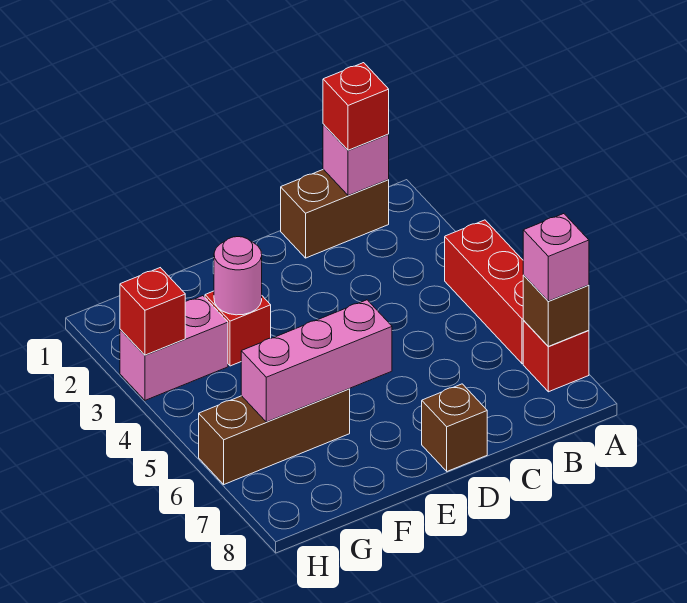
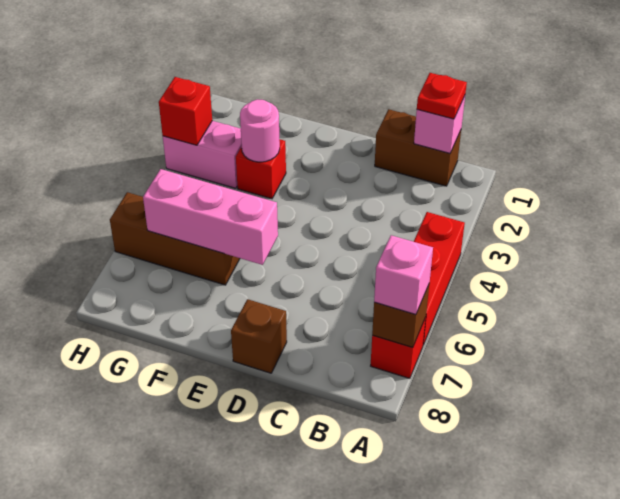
red brick B1 level 3 -> red plate B1 level 3

